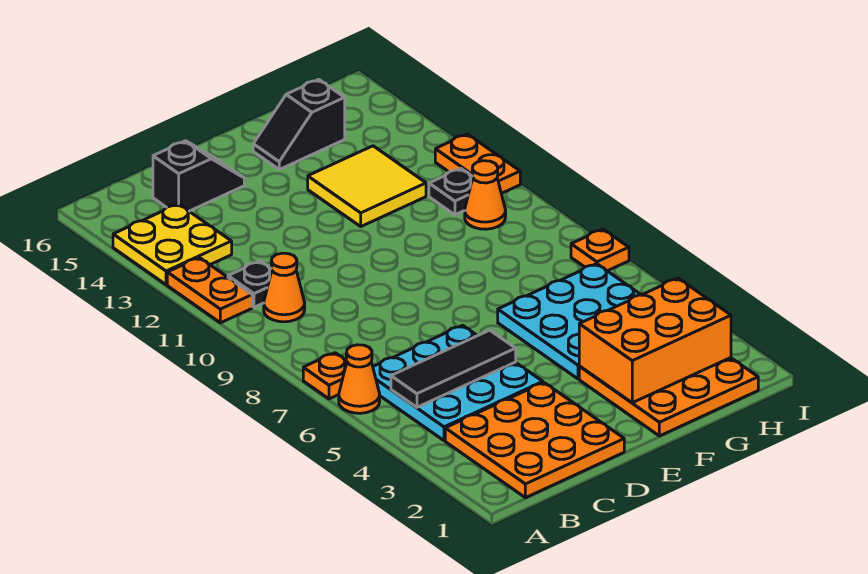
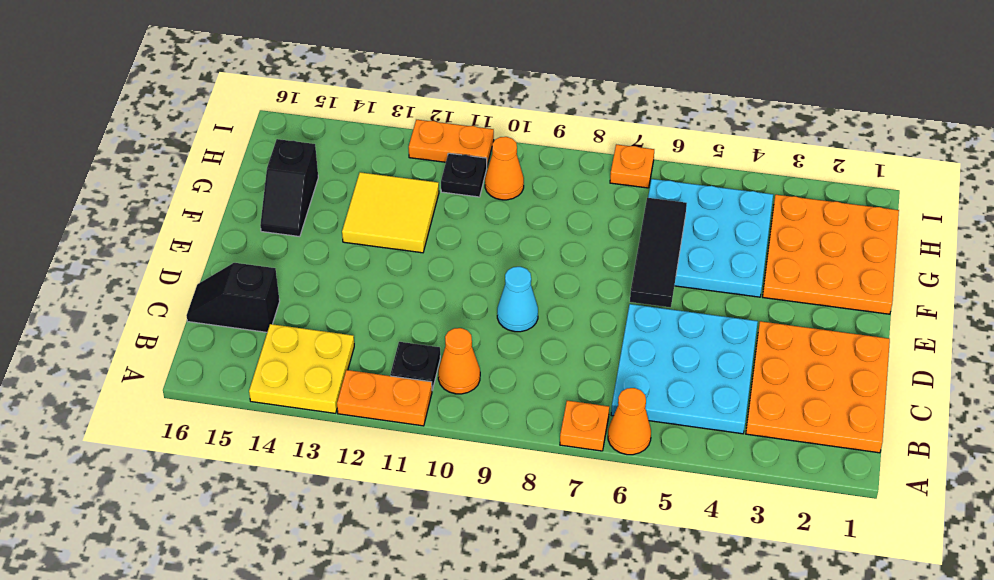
black tile B5:D5 level 2 -> black tile E6:G6 level 2
black slope C15:D15 level 1 top C -> black slope C15:C16 level 1 top 15
none -> cyan cone D9 level 1
orange brick F2:H3 level 2 -> none

